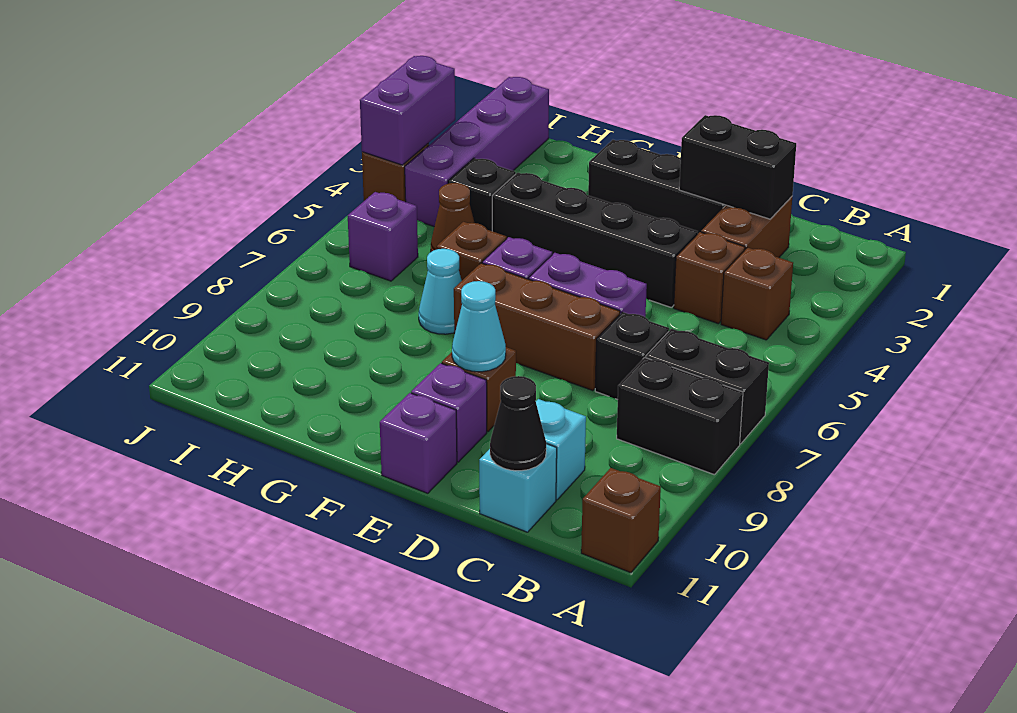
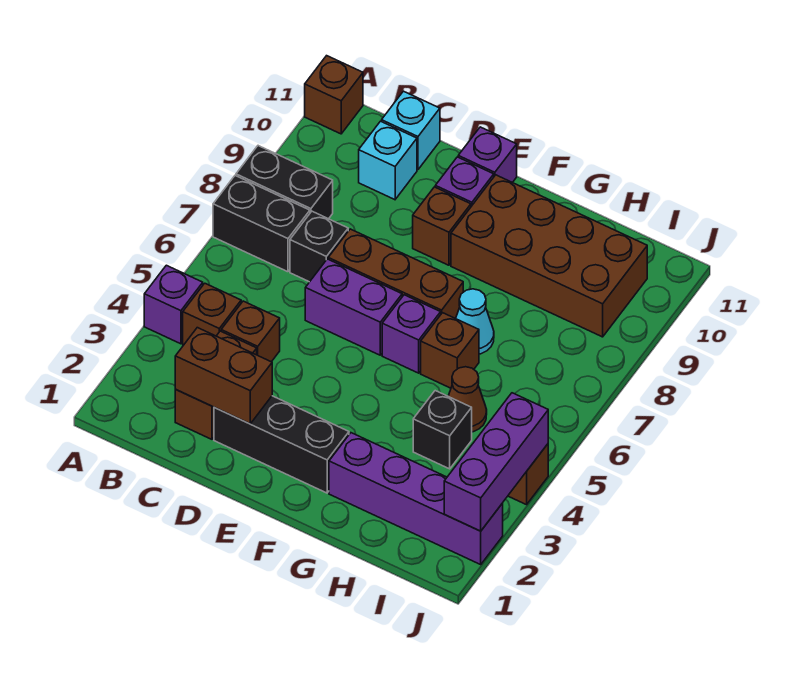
black brick C2:D2 level 2 -> brown brick C2:D2 level 2
black cone C11 level 2 -> none
black brick D4:G4 level 1 -> none
cyan cone E9 level 2 -> none
none -> brown brick F9:I10 level 1
purple brick I1:I4 level 1 -> purple brick G2:J2 level 1
purple brick I6 level 1 -> purple brick A4 level 1
purple brick J3:J4 level 2 -> purple brick J2:J4 level 2

